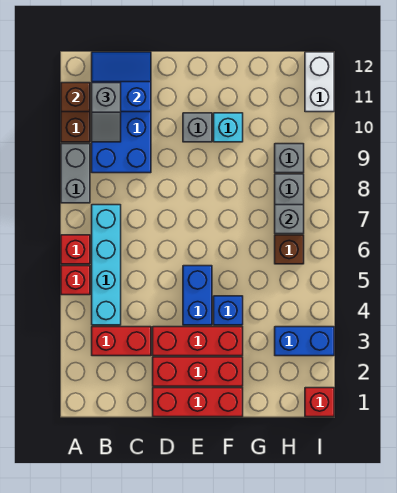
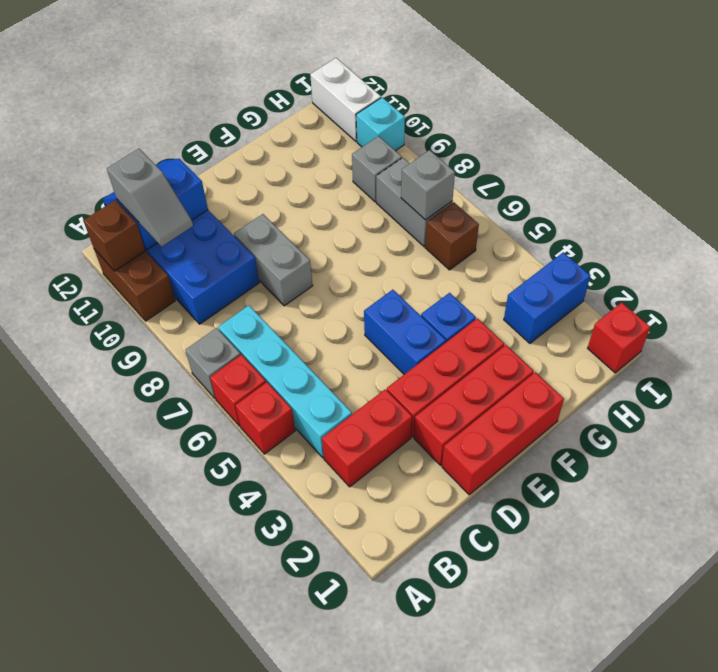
grey brick A8:A9 level 1 -> grey brick D8:D9 level 1
grey brick E10 level 1 -> grey brick A7 level 1
cyan brick F10 level 1 -> cyan brick I10 level 1

